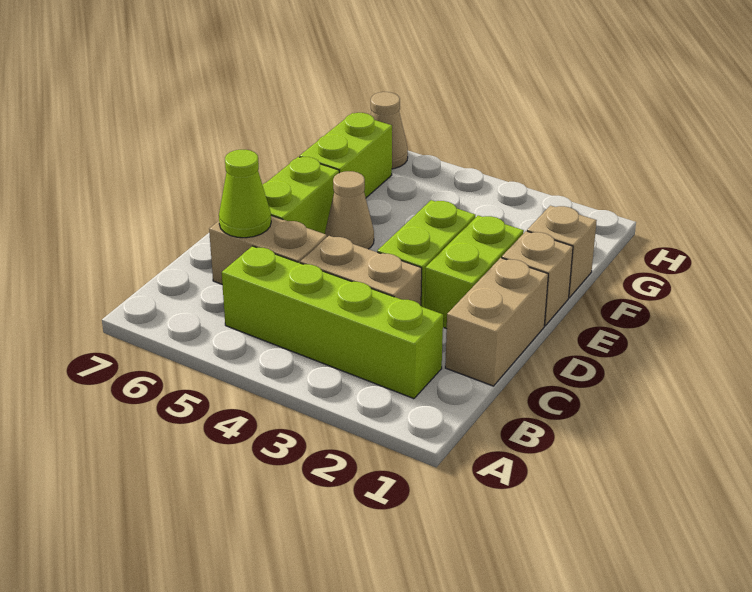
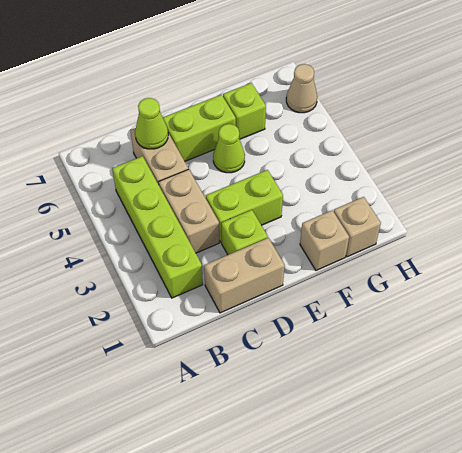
lime brick D2:E2 level 1 -> lime brick D2 level 1
tan brick E1 level 1 -> tan brick G1 level 1
tan cone E5 level 1 -> lime cone E5 level 1
lime brick F6:G6 level 1 -> lime brick F6 level 1

